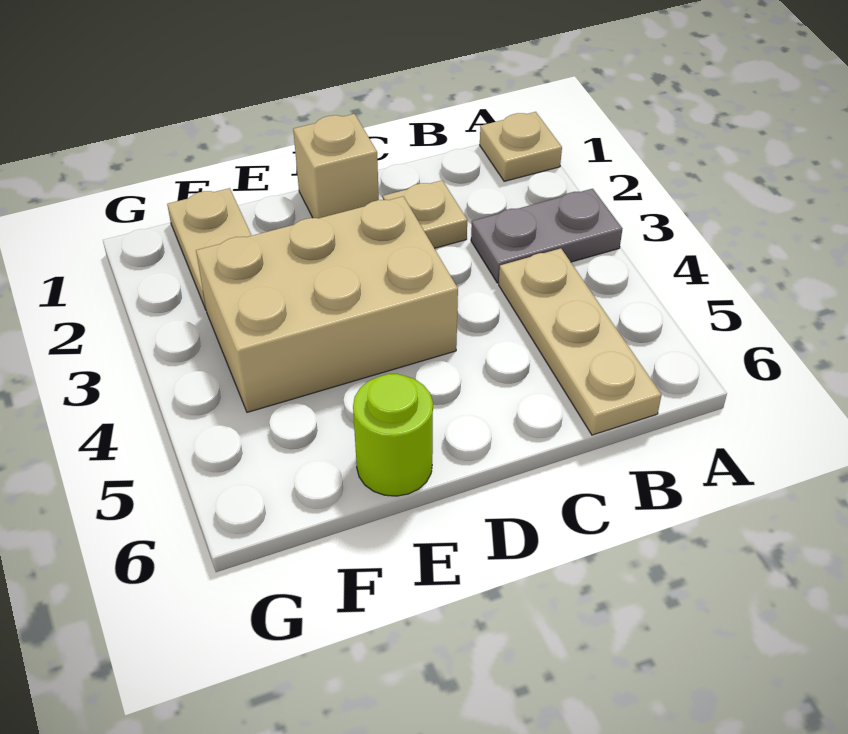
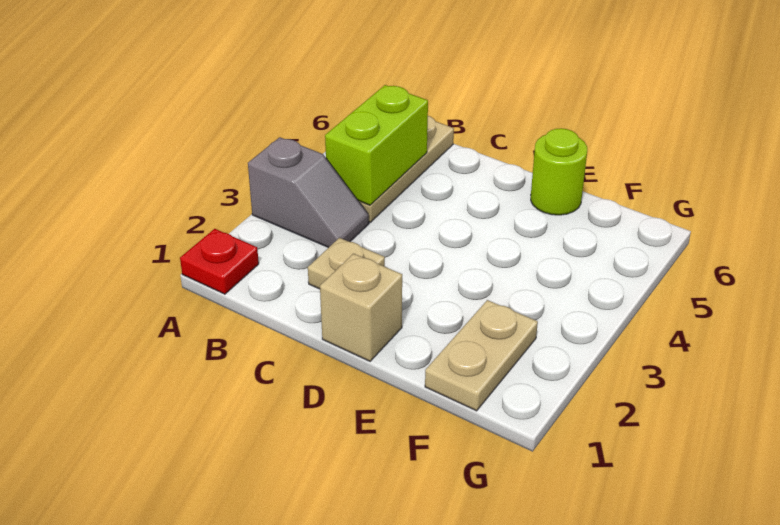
tan plate A1 level 1 -> red plate A1 level 1
grey plate A3:B3 level 1 -> grey slope A3:B3 level 1 top A
none -> lime brick B4:B5 level 2
tan brick D3:F4 level 1 -> none

